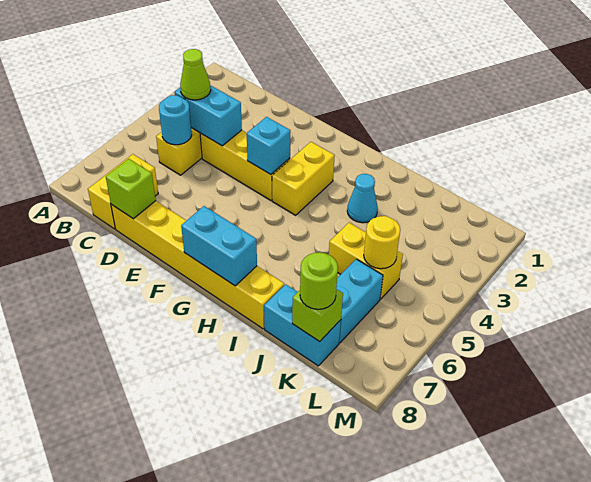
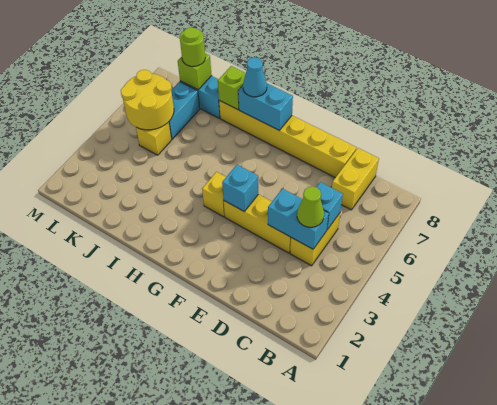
cyan round brick C5 level 2 -> cyan brick C5 level 2
lime brick D8 level 2 -> lime brick I8 level 2
yellow brick G3:G4 level 1 -> yellow brick G4 level 1
cyan cone I3 level 1 -> cyan cone H8 level 3
yellow brick J5:K5 level 1 -> yellow brick K5 level 1
yellow round brick K5 level 2 -> yellow round brick K5:L6 level 2

